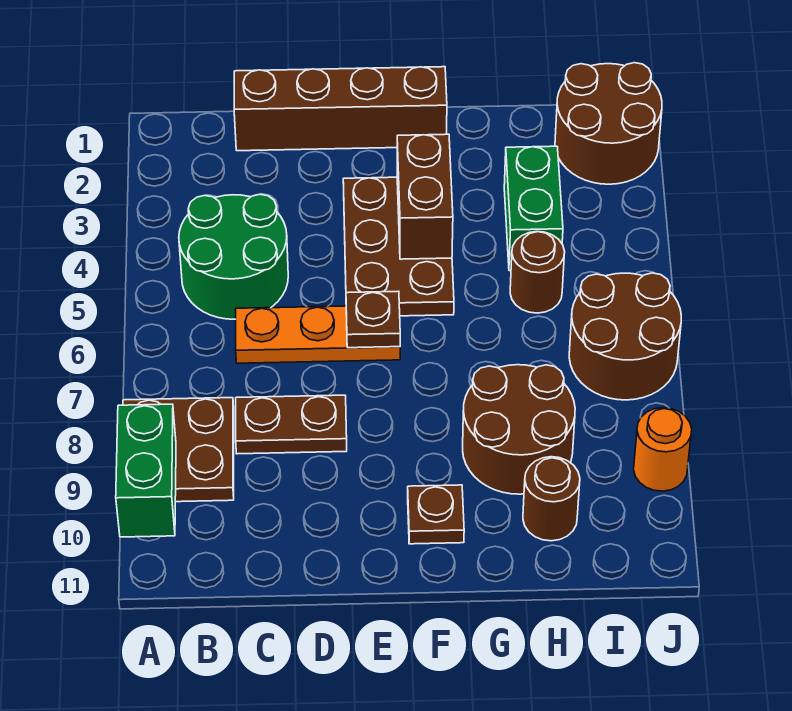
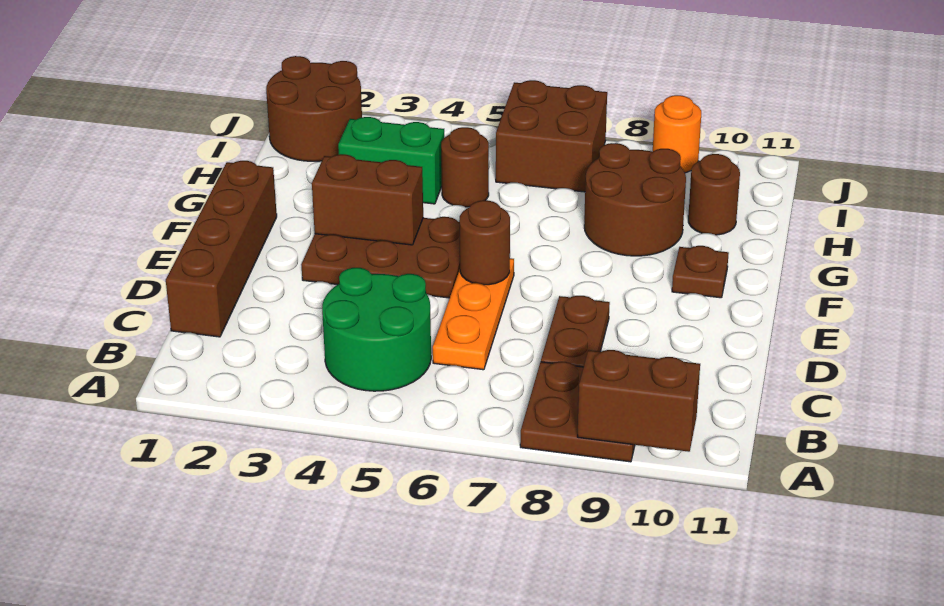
green brick A9:A10 level 2 -> brown brick A9:A10 level 2
brown plate E6 level 2 -> brown round brick E6 level 2
brown round brick I6:J7 level 1 -> brown brick I6:J7 level 1

